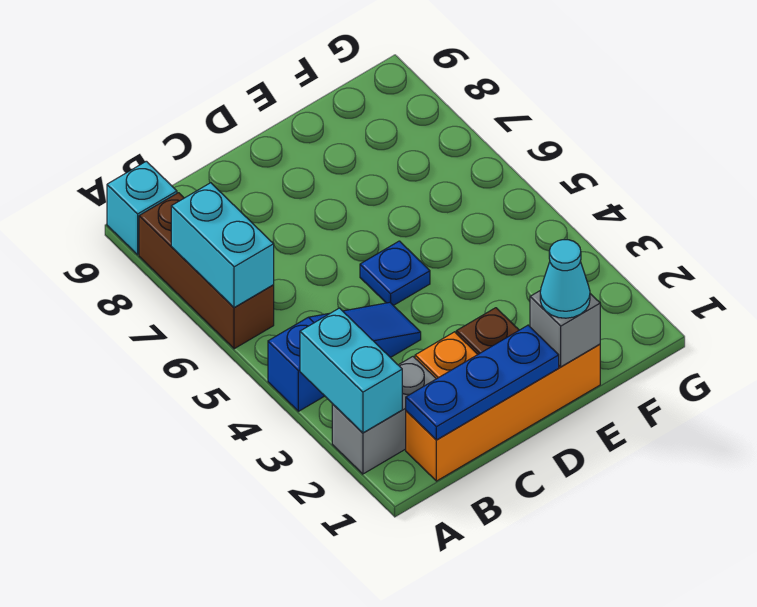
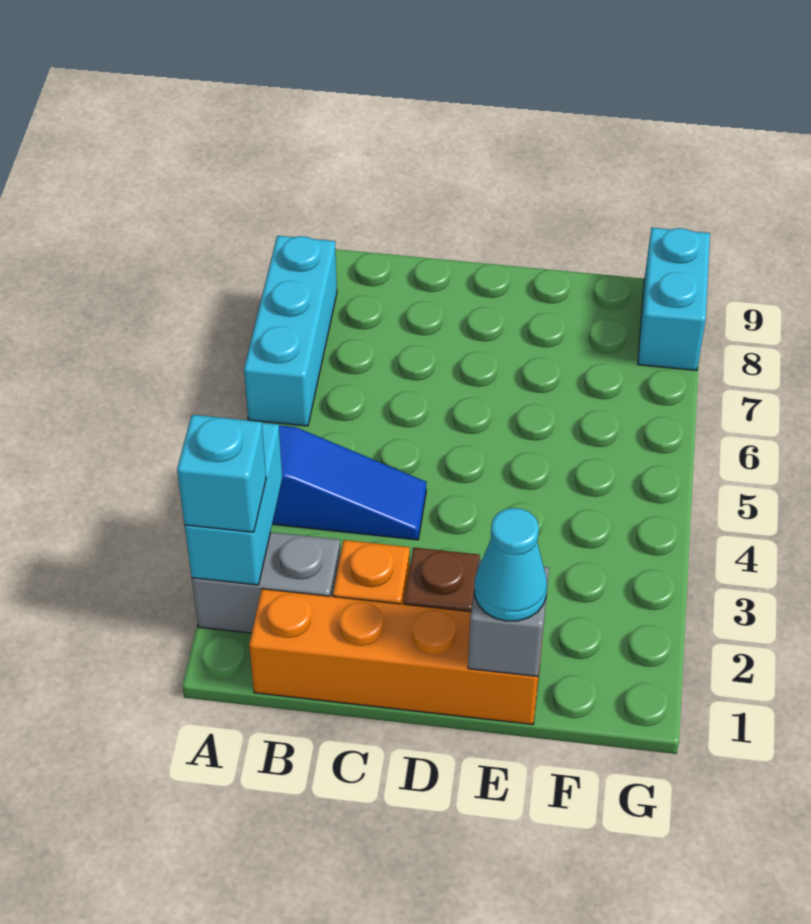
brown brick A6:A8 level 1 -> cyan brick A6:A8 level 1
cyan brick A6:A7 level 2 -> cyan brick G8:G9 level 1
cyan brick A9 level 1 -> cyan brick A2 level 3
blue plate B1:D1 level 2 -> none
blue plate D5 level 1 -> none

